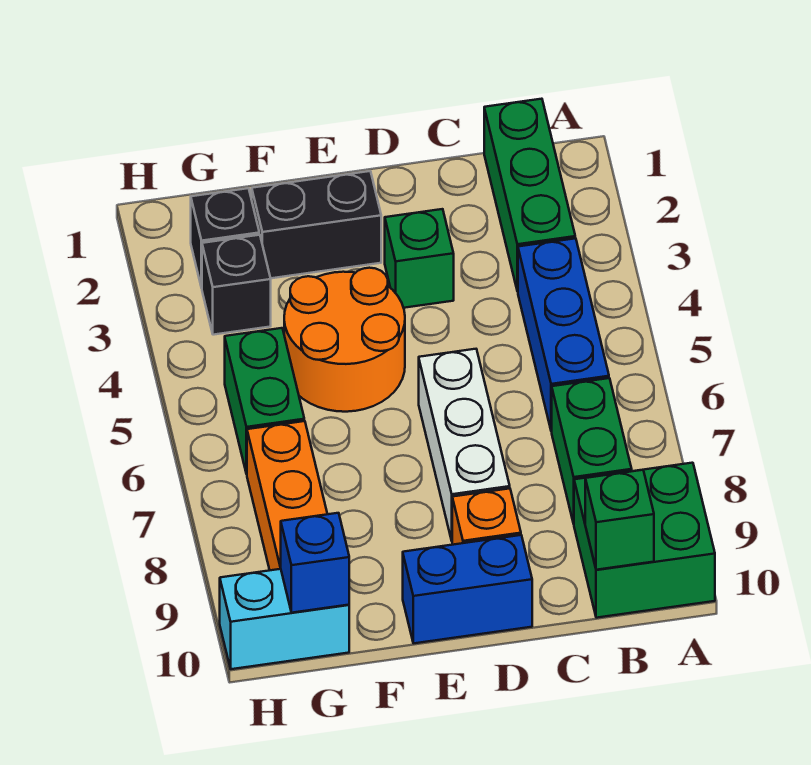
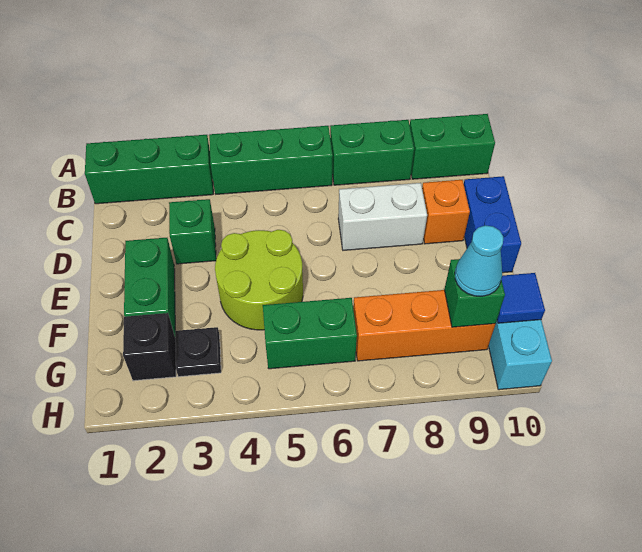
green brick A9:B10 level 1 -> green brick B9:B10 level 1
blue brick B4:B6 level 1 -> green brick B4:B6 level 1
green brick B10 level 2 -> green brick G9 level 2
white brick D6:D8 level 1 -> white brick D7:D8 level 1
black brick E2:F2 level 1 -> green brick E2:F2 level 1
orange round brick E4:F5 level 1 -> lime round brick E4:F5 level 1
black brick G3 level 1 -> black plate G3 level 1
none -> cyan cone G9 level 3
blue brick G10 level 2 -> blue tile G10 level 2

